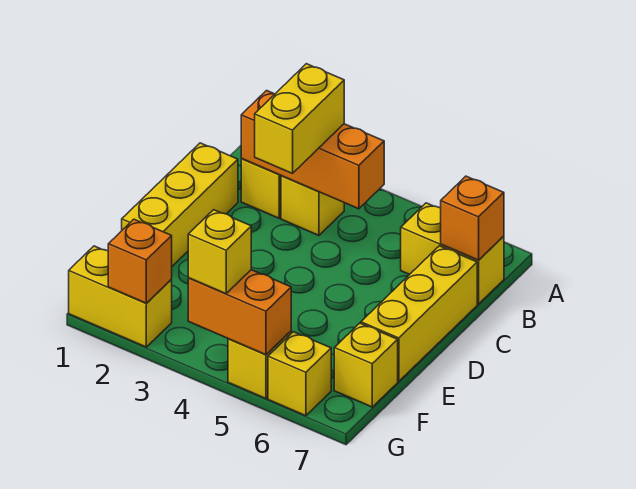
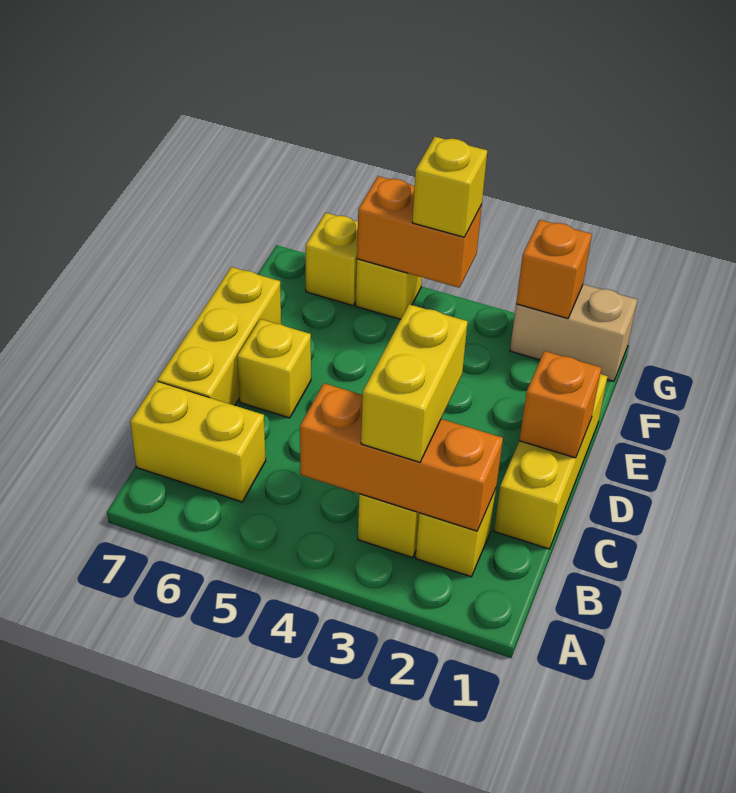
orange brick B7 level 2 -> orange brick D1 level 2
yellow brick F7 level 1 -> yellow brick D6 level 1
yellow brick G1:G2 level 1 -> tan brick G1:G2 level 1

